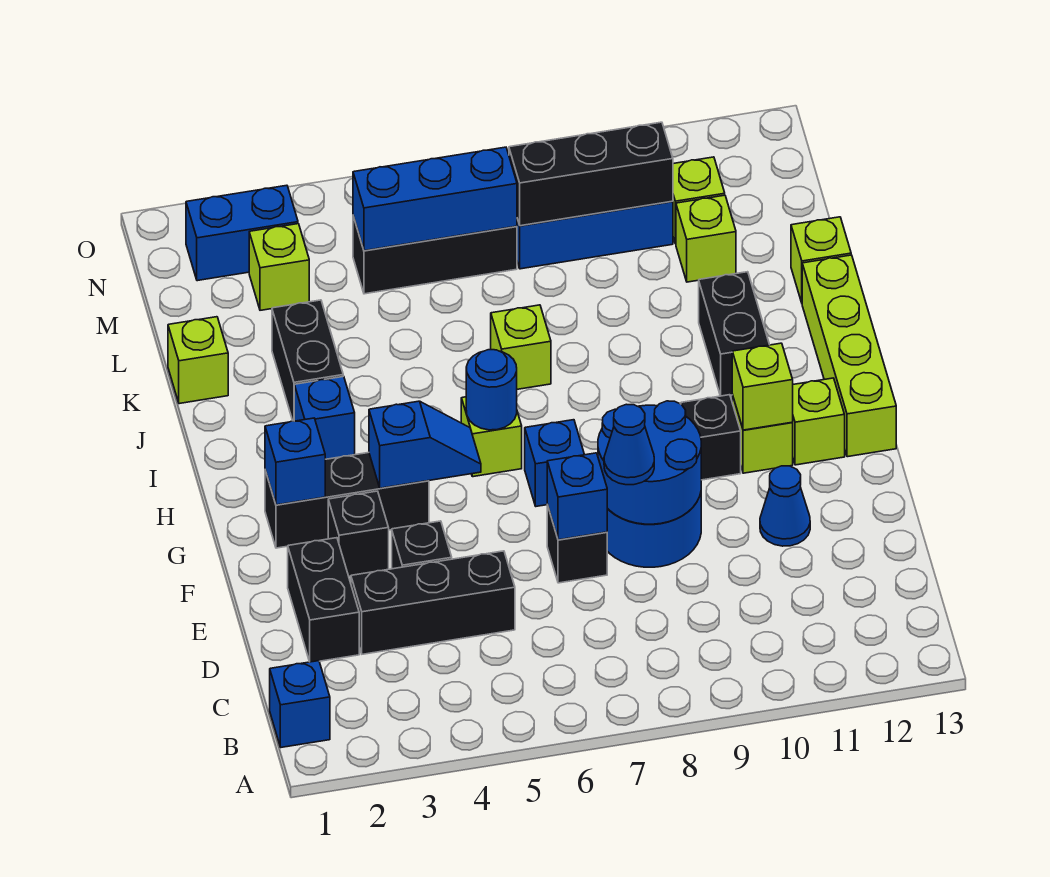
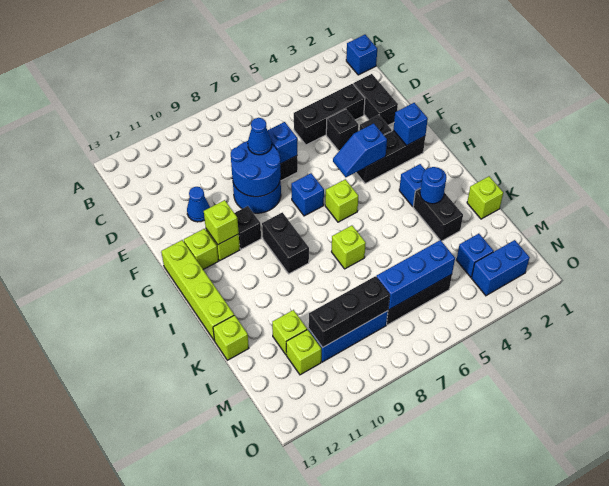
blue round brick H6 level 2 -> blue round brick J3 level 2
black brick I11:J11 level 1 -> black brick H9:I9 level 1
lime brick M3 level 1 -> blue brick M3 level 1

